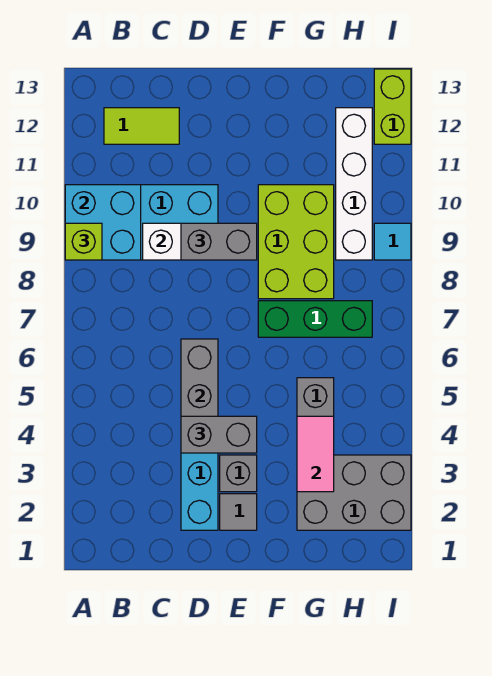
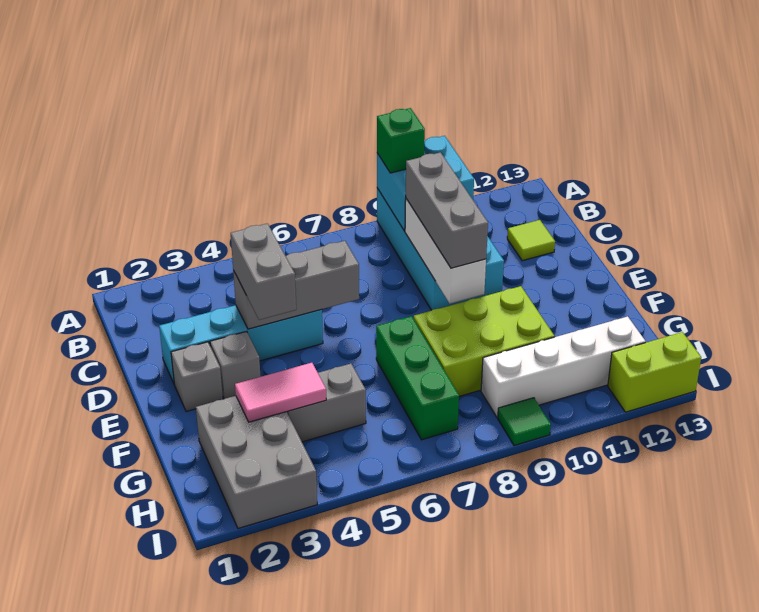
lime brick A9 level 3 -> green brick A9 level 3
lime tile B12:C12 level 1 -> lime tile C12 level 1
grey brick D9:E9 level 3 -> grey brick C9:E9 level 3
grey tile E2 level 1 -> grey brick E2 level 1
cyan tile I9 level 1 -> green tile I9 level 1

